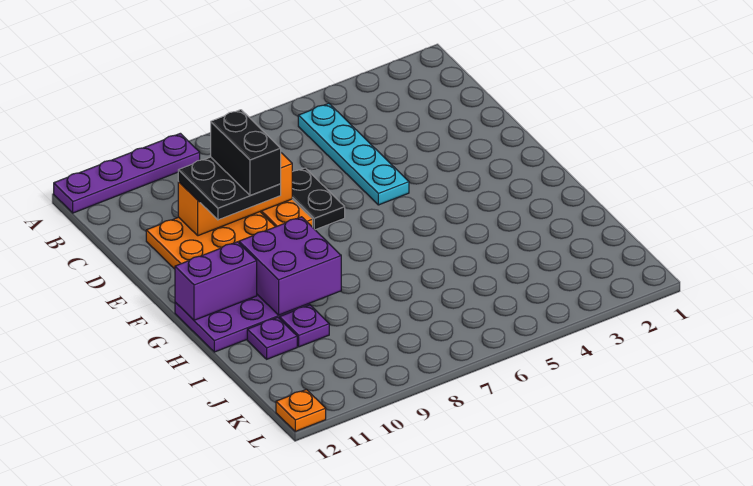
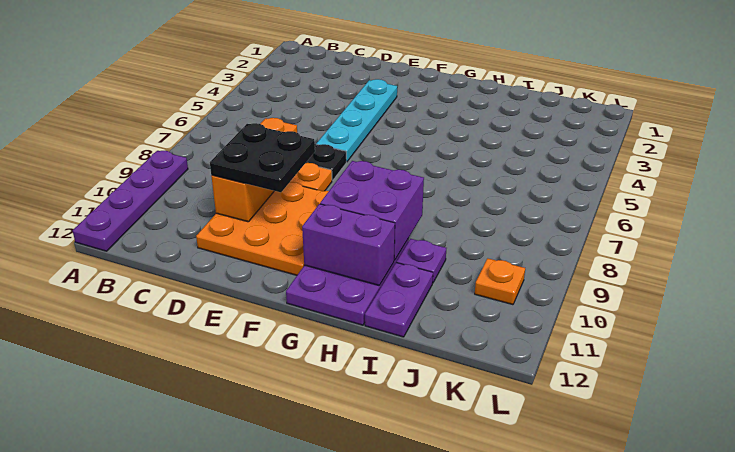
cyan plate B5:E5 level 1 -> cyan plate E3:E6 level 1
black brick D9:E9 level 4 -> none
purple brick G11:G12 level 2 -> purple brick G11:H11 level 2
purple plate I11 level 1 -> purple plate I11:I12 level 1
orange plate L12 level 1 -> orange plate K10 level 1

